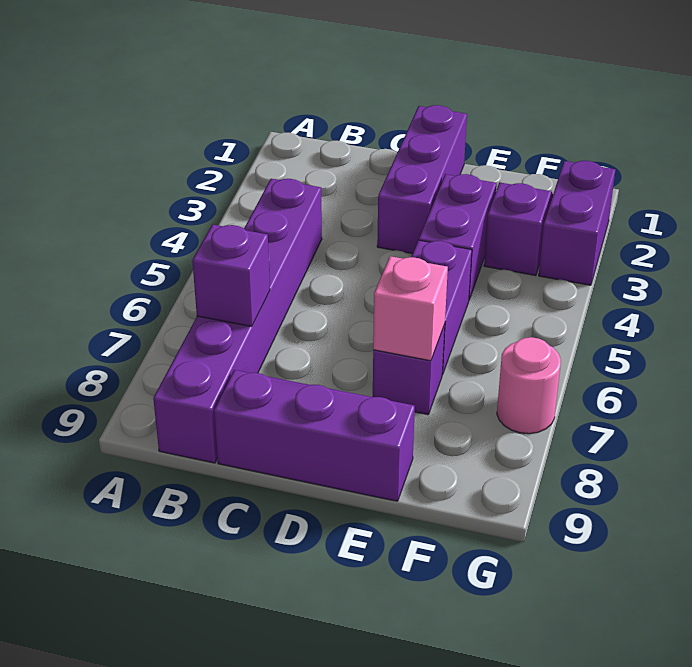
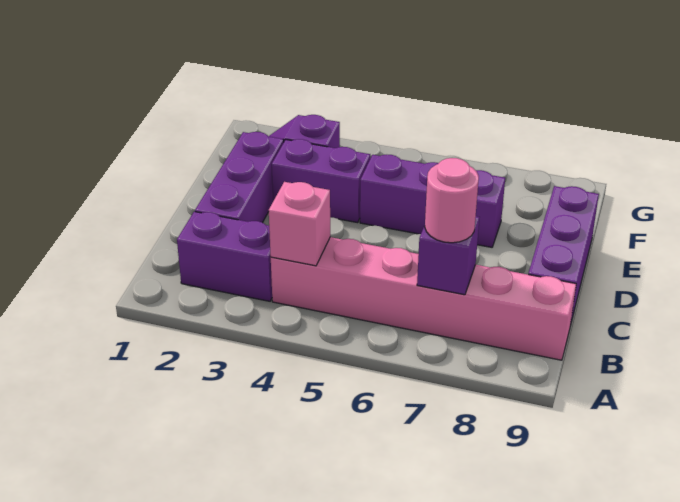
purple brick B4:B9 level 1 -> pink brick B4:B9 level 1
purple brick D1:D3 level 1 -> purple brick C2:E2 level 1
pink brick E7 level 2 -> pink brick B4 level 2
purple brick G2:G3 level 1 -> purple brick B2:B3 level 1
pink round brick G7 level 1 -> pink round brick B7 level 3

